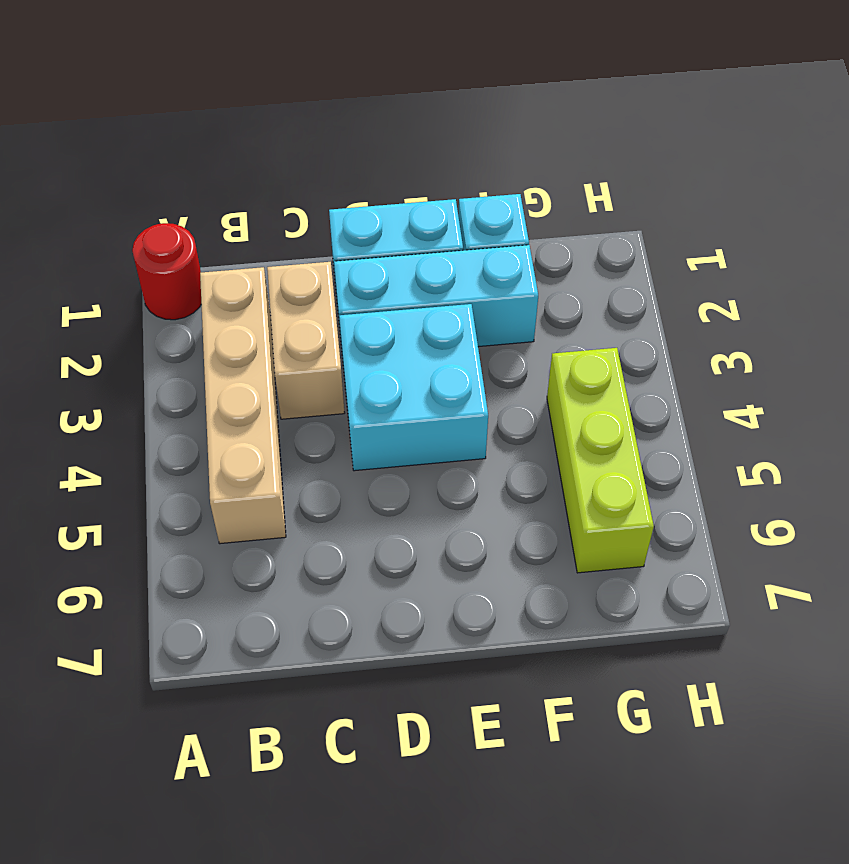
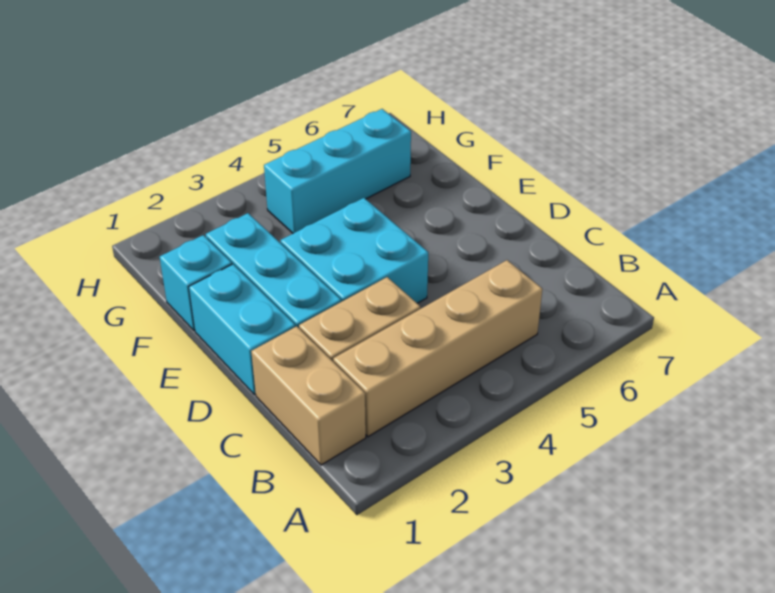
red round brick A1 level 1 -> none
none -> tan brick B1:C1 level 1
lime brick G4:G6 level 1 -> cyan brick G4:G6 level 1

